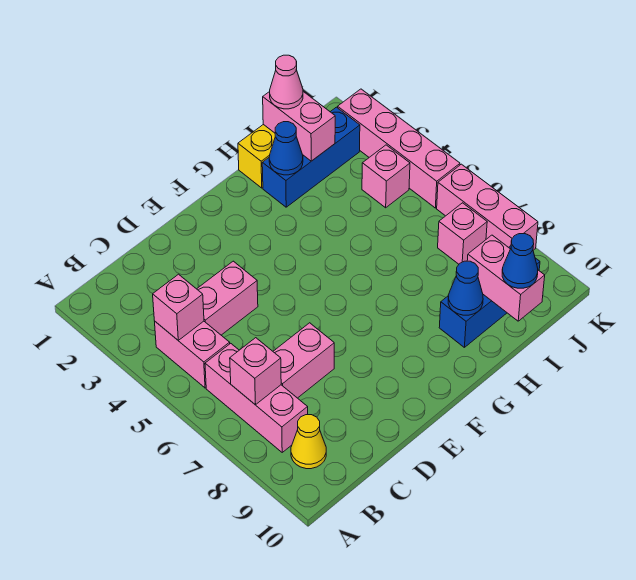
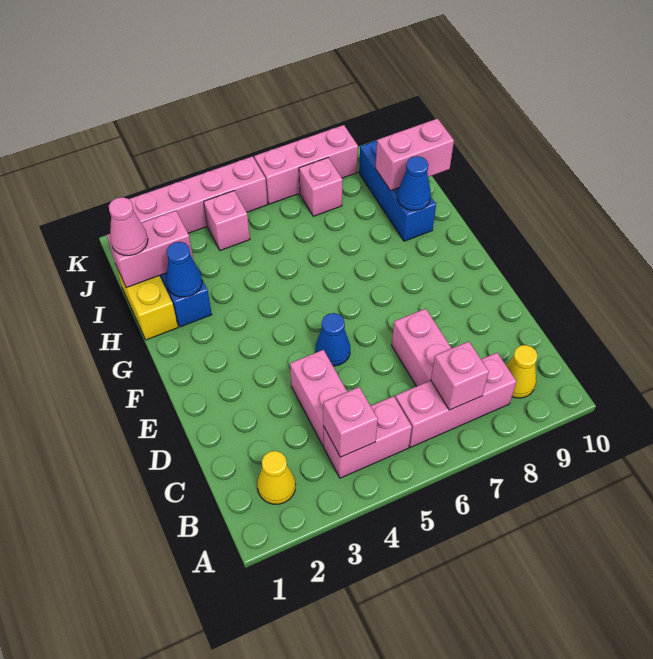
none -> yellow cone B2 level 1
blue cone I10 level 3 -> blue cone E5 level 1

